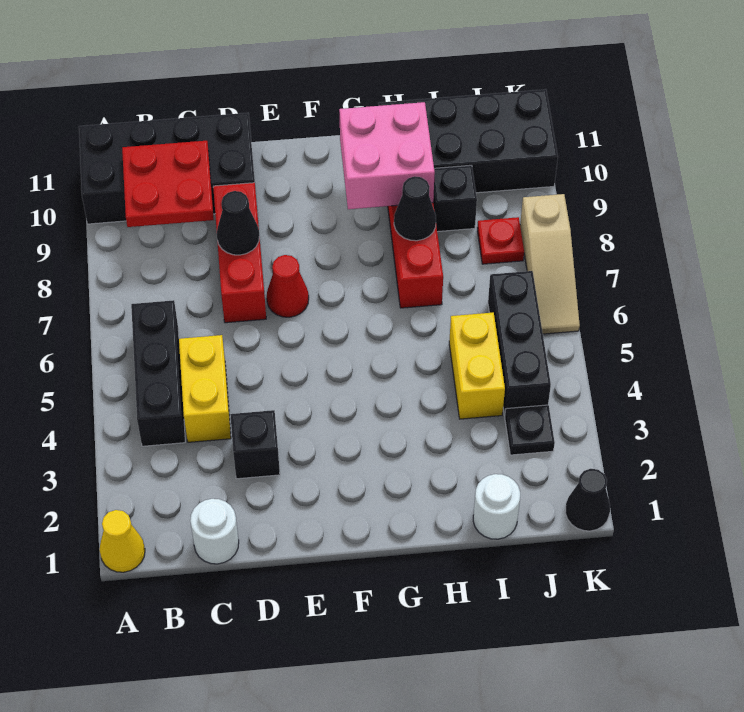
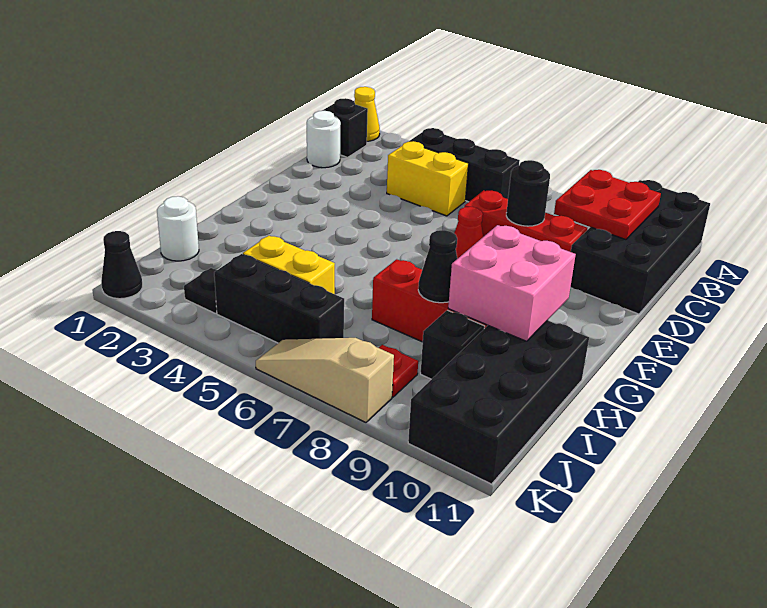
black brick D3 level 1 -> black brick B1 level 1
black cone D8 level 2 -> black round brick D8 level 2

